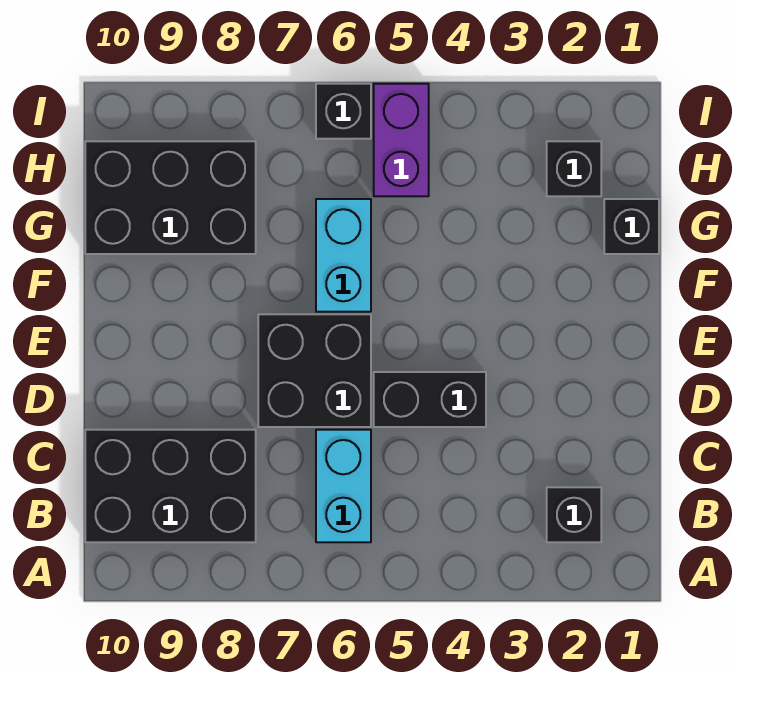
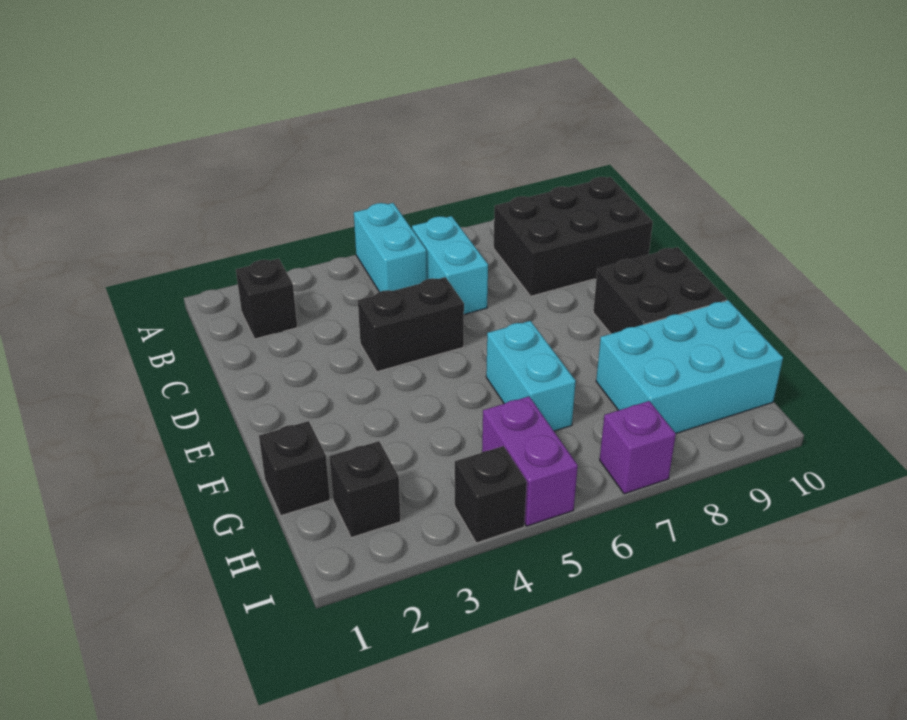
none -> cyan brick A5:B5 level 1
black brick D6:E7 level 1 -> black brick E9:F10 level 1
black brick G8:H10 level 1 -> cyan brick G8:H10 level 1
black brick I6 level 1 -> black brick I4 level 1
none -> purple brick I7 level 1

